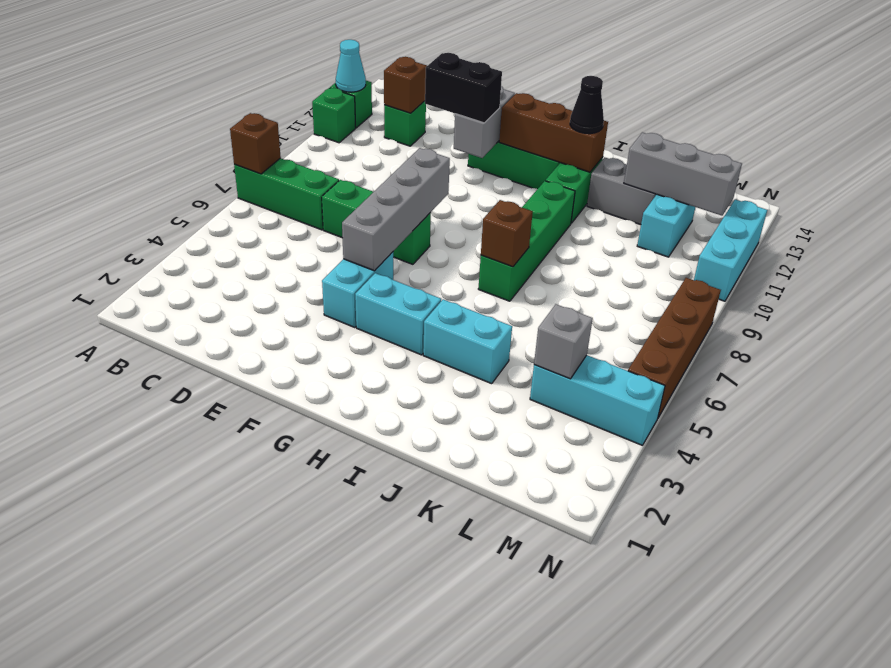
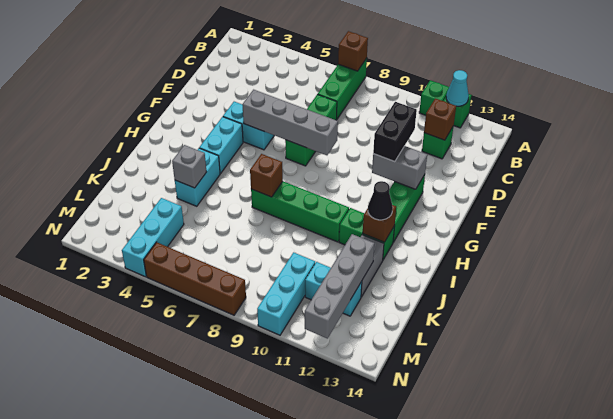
brown brick G12:I12 level 2 -> brown brick I12 level 2
grey brick K12:M12 level 2 -> grey brick K12:N12 level 2
grey brick L4 level 2 -> grey brick J4 level 2
cyan brick N10:N12 level 1 -> cyan brick L10:N10 level 1

